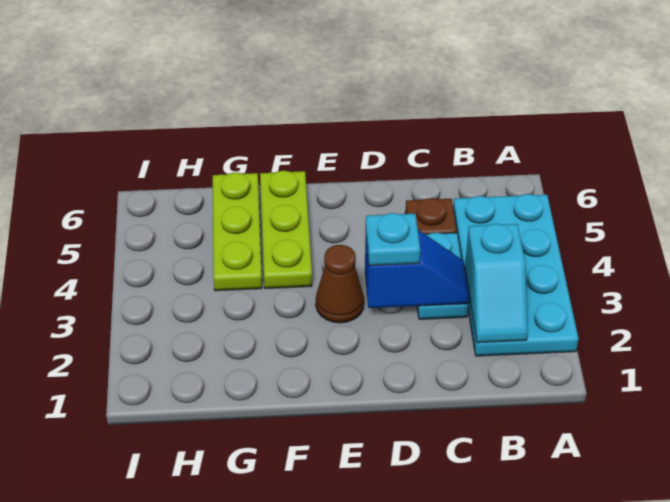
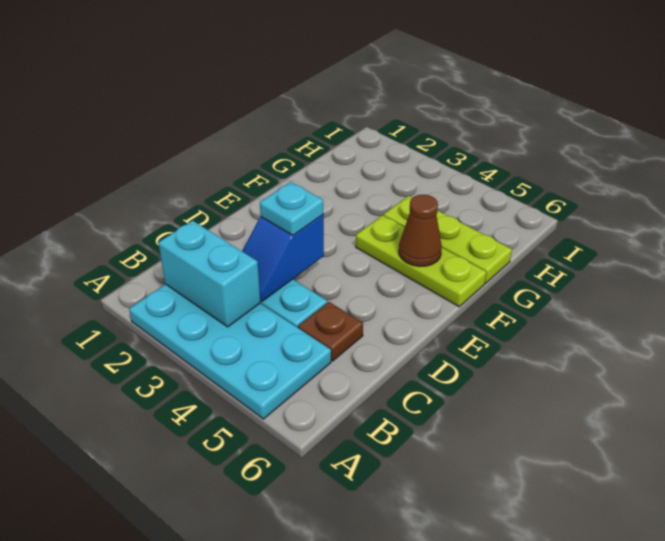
cyan slope B2:B3 level 2 top 3 -> cyan brick B2:B3 level 2
brown cone E3 level 1 -> brown cone F5 level 2

